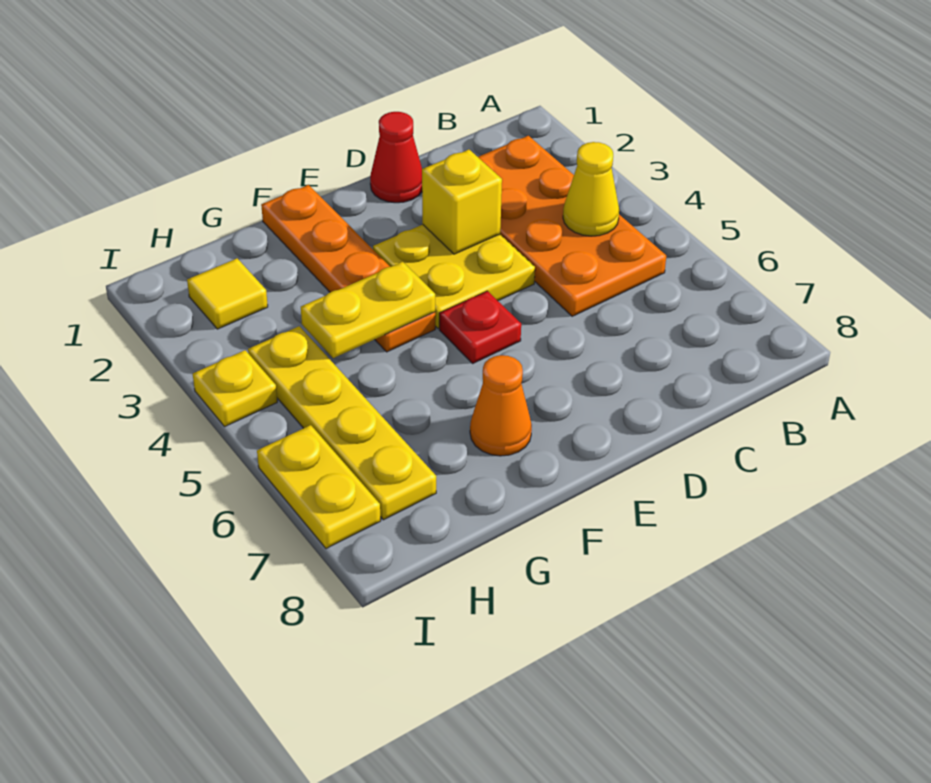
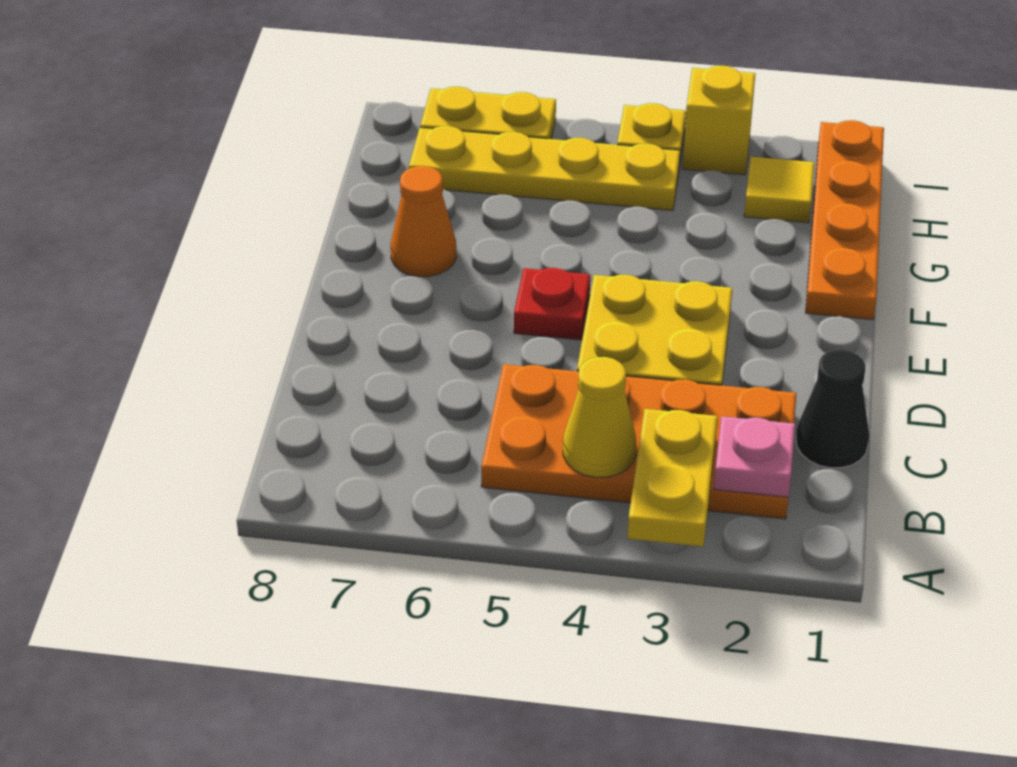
none -> pink plate B2 level 2
none -> black cone C1 level 1
red cone D1 level 1 -> none
yellow brick D3 level 2 -> yellow brick I3 level 1
orange plate F1:F4 level 1 -> orange plate F1:I1 level 1
yellow plate F4:G4 level 2 -> yellow plate A3:B3 level 2

